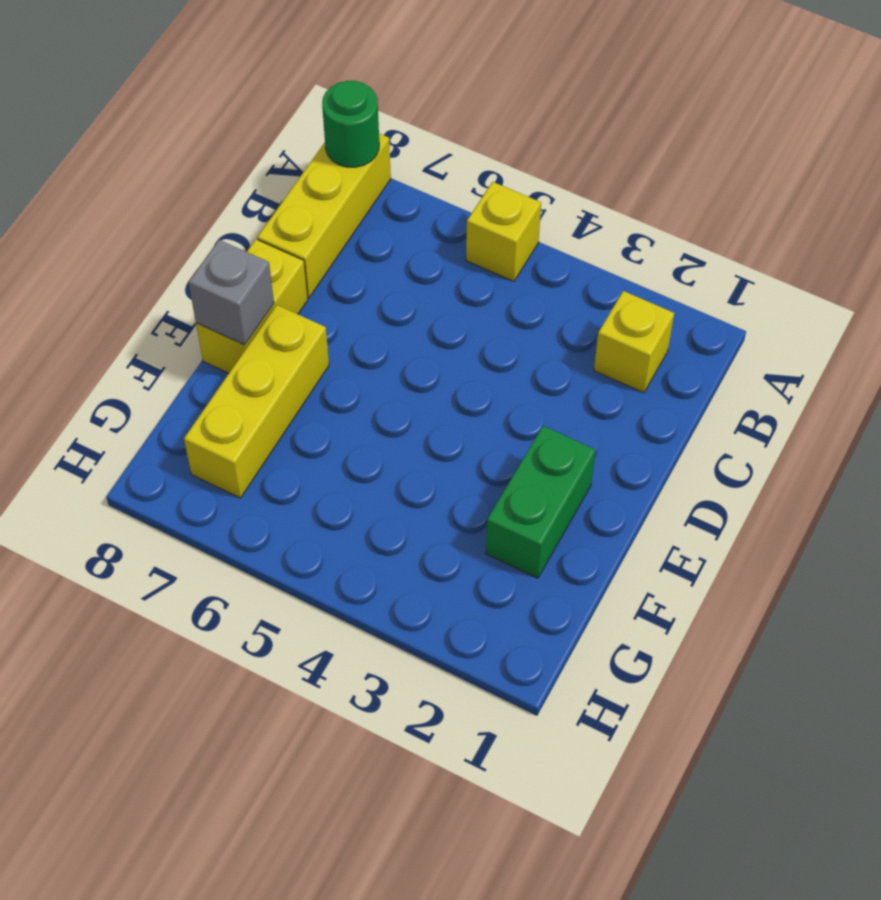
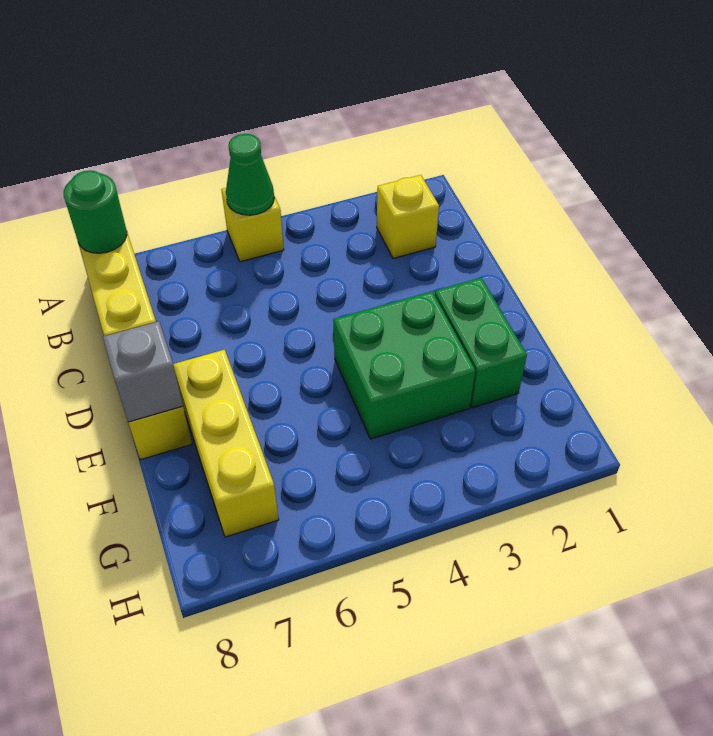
none -> green cone A5 level 2
none -> green brick E3:F4 level 1

